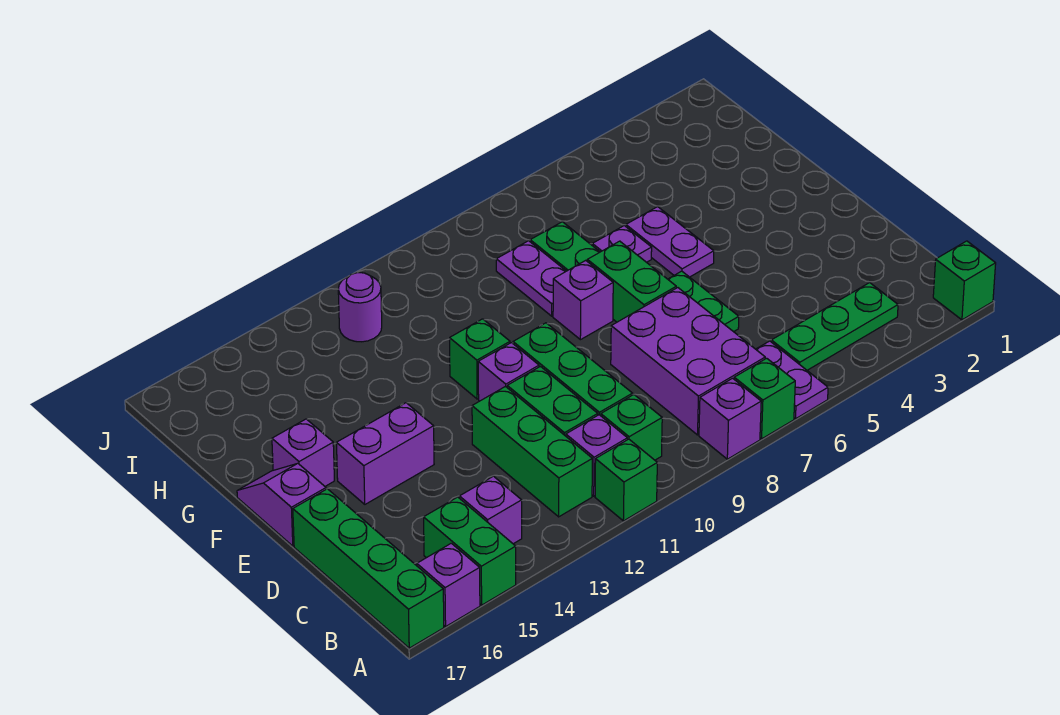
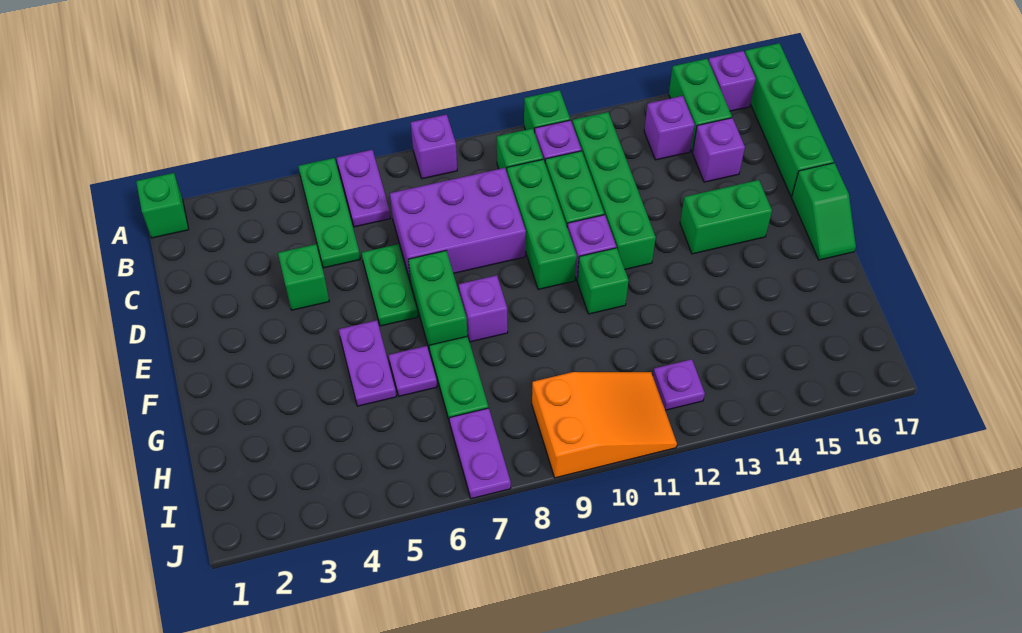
green brick A7 level 1 -> green brick D4 level 1
green plate B3:B5 level 1 -> green plate A5:C5 level 1
purple brick B7:D8 level 1 -> purple brick C7:D9 level 1
green brick B12:D12 level 1 -> green brick B12:E12 level 1
purple brick E14:E15 level 1 -> green brick E14:E15 level 1
purple slope E17:F17 level 1 top E -> green slope E17:F17 level 1 top E
purple brick F16 level 1 -> purple brick C15 level 1
purple plate G8:H8 level 1 -> purple plate I7:J7 level 1
none -> orange slope I9:J11 level 1 top 9
purple round brick I12 level 1 -> purple plate I12 level 1

